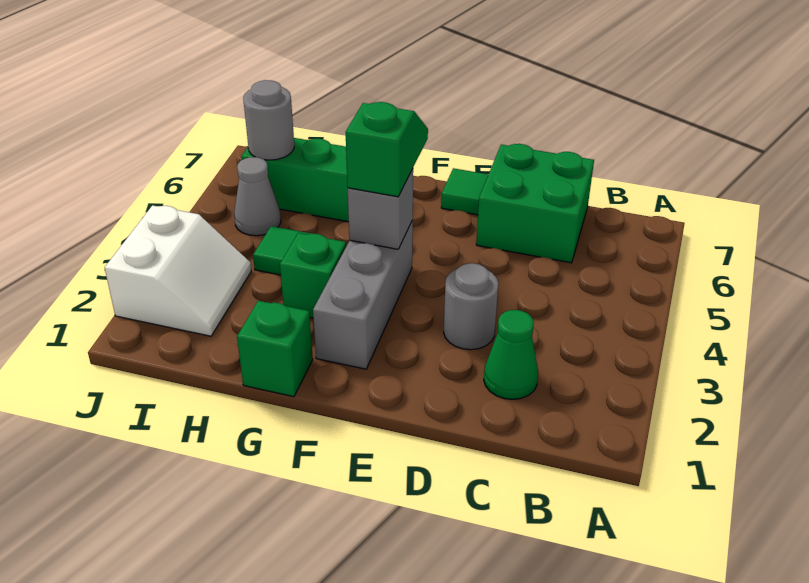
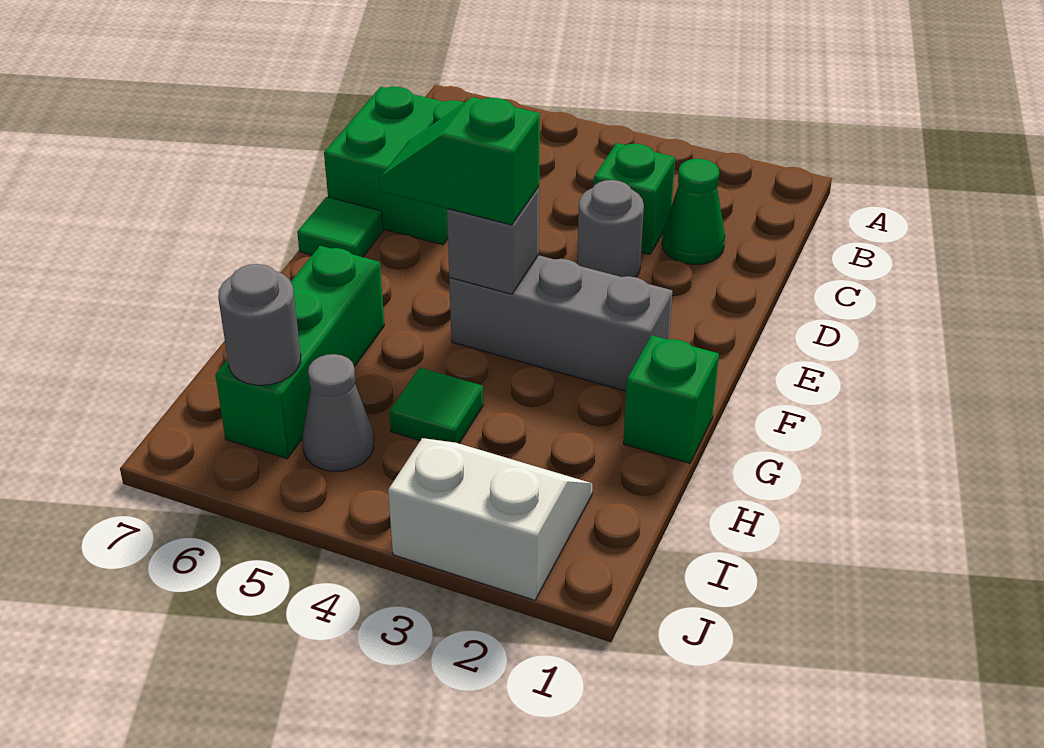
green brick G3 level 1 -> green brick C3 level 1

